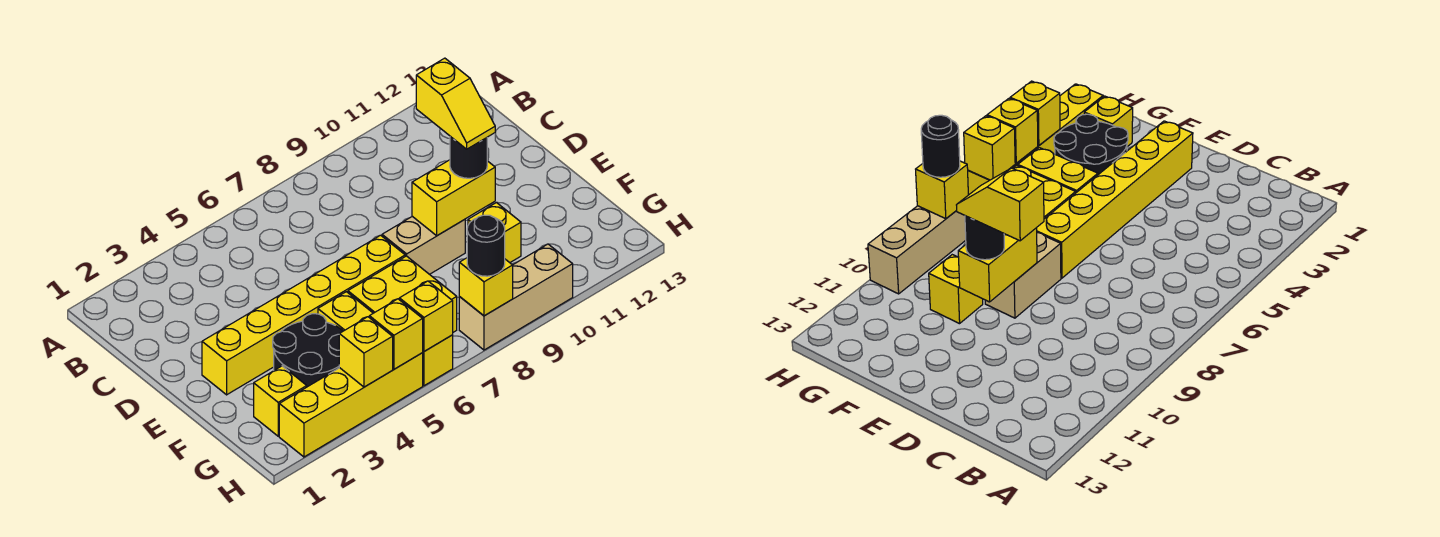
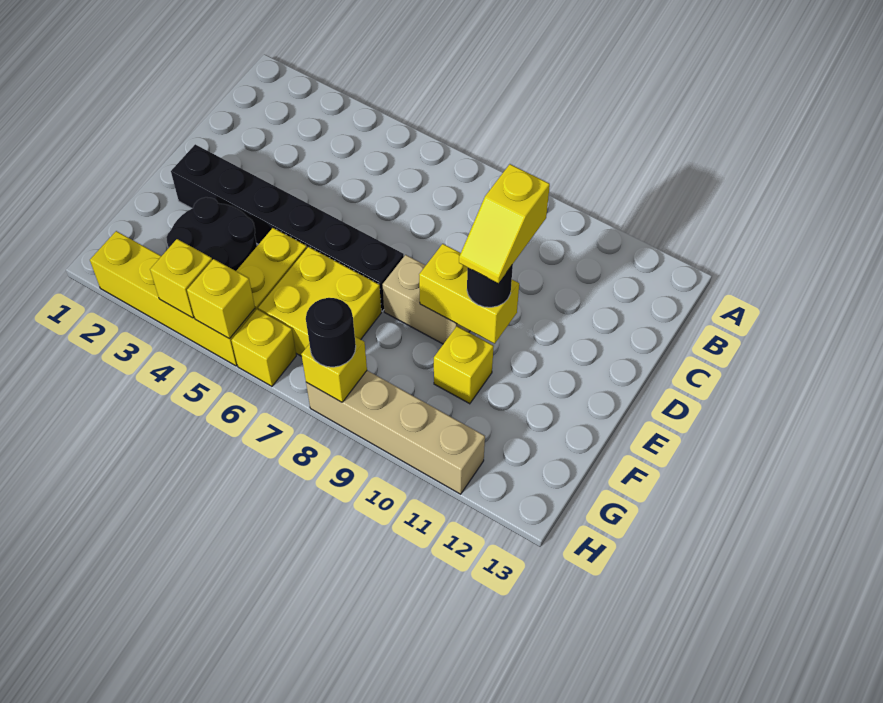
yellow brick E2:E7 level 1 -> black brick E2:E7 level 1
yellow brick G2 level 1 -> none
yellow brick H6 level 2 -> none
tan brick H8:H10 level 1 -> tan brick H8:H11 level 1

